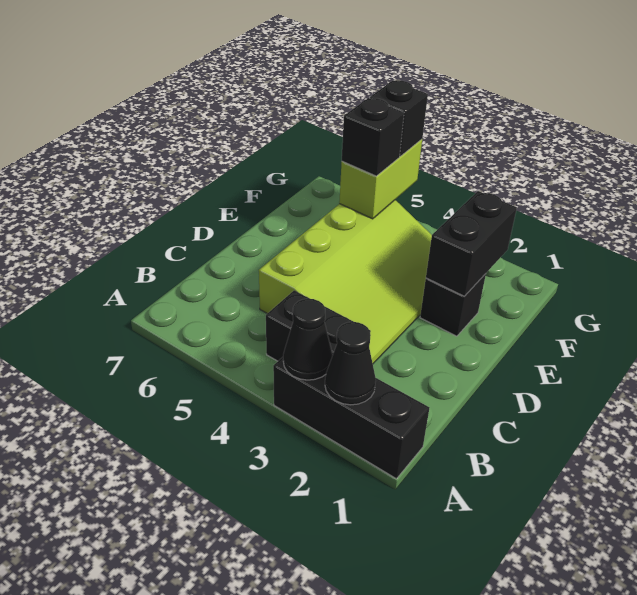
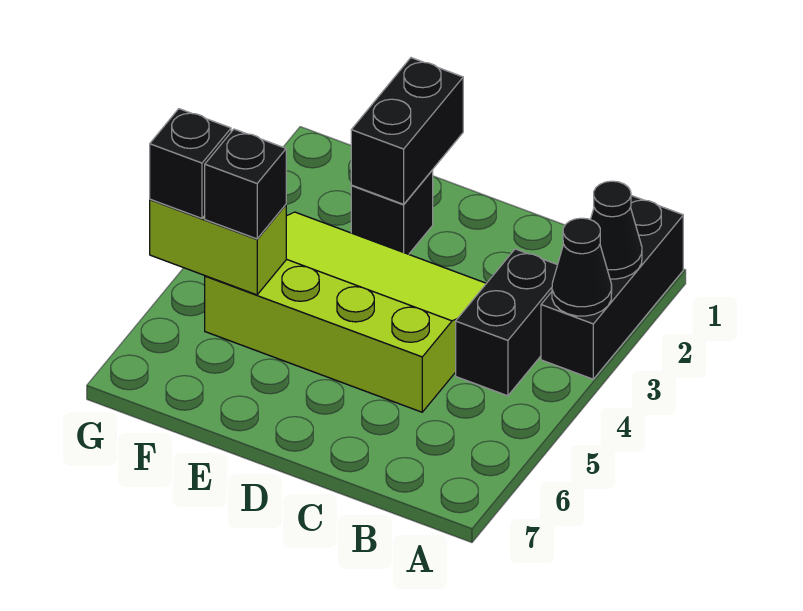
black brick E2:F2 level 2 -> black brick E1:E2 level 2

